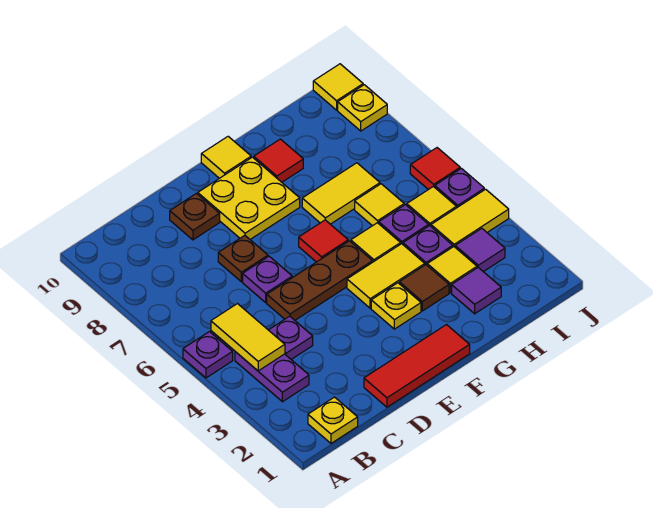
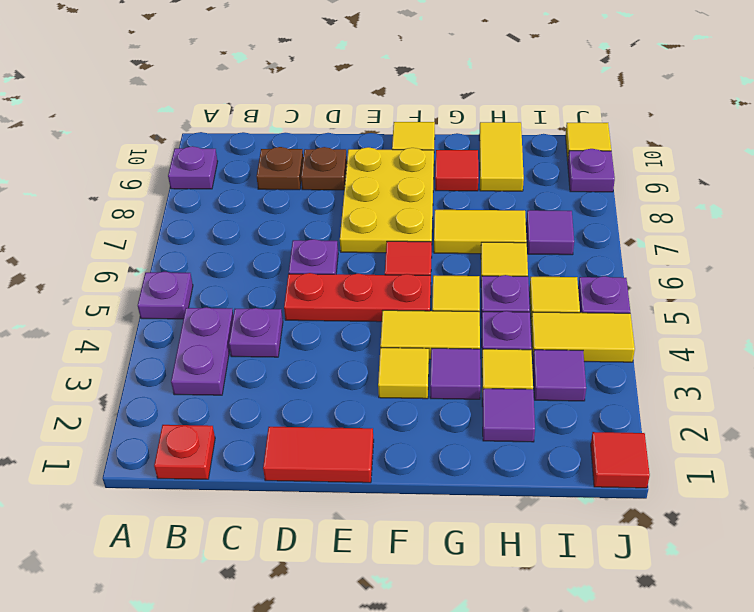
none -> purple plate A9 level 1
yellow plate B1 level 1 -> red plate B1 level 1
yellow tile B4:B5 level 2 -> yellow tile H9:H10 level 1
red tile D1:F1 level 1 -> red tile D1:E1 level 1
brown plate D5:F5 level 1 -> red plate D5:F5 level 1
brown plate D7 level 1 -> brown plate C9 level 1
yellow plate E8:F9 level 1 -> yellow plate E7:F9 level 1
yellow plate F3 level 1 -> yellow tile F3 level 1
brown tile G3 level 1 -> purple tile G3 level 1
none -> purple tile I7 level 1
red tile J6 level 1 -> red tile J1 level 1
yellow plate J9 level 1 -> purple plate J9 level 1

